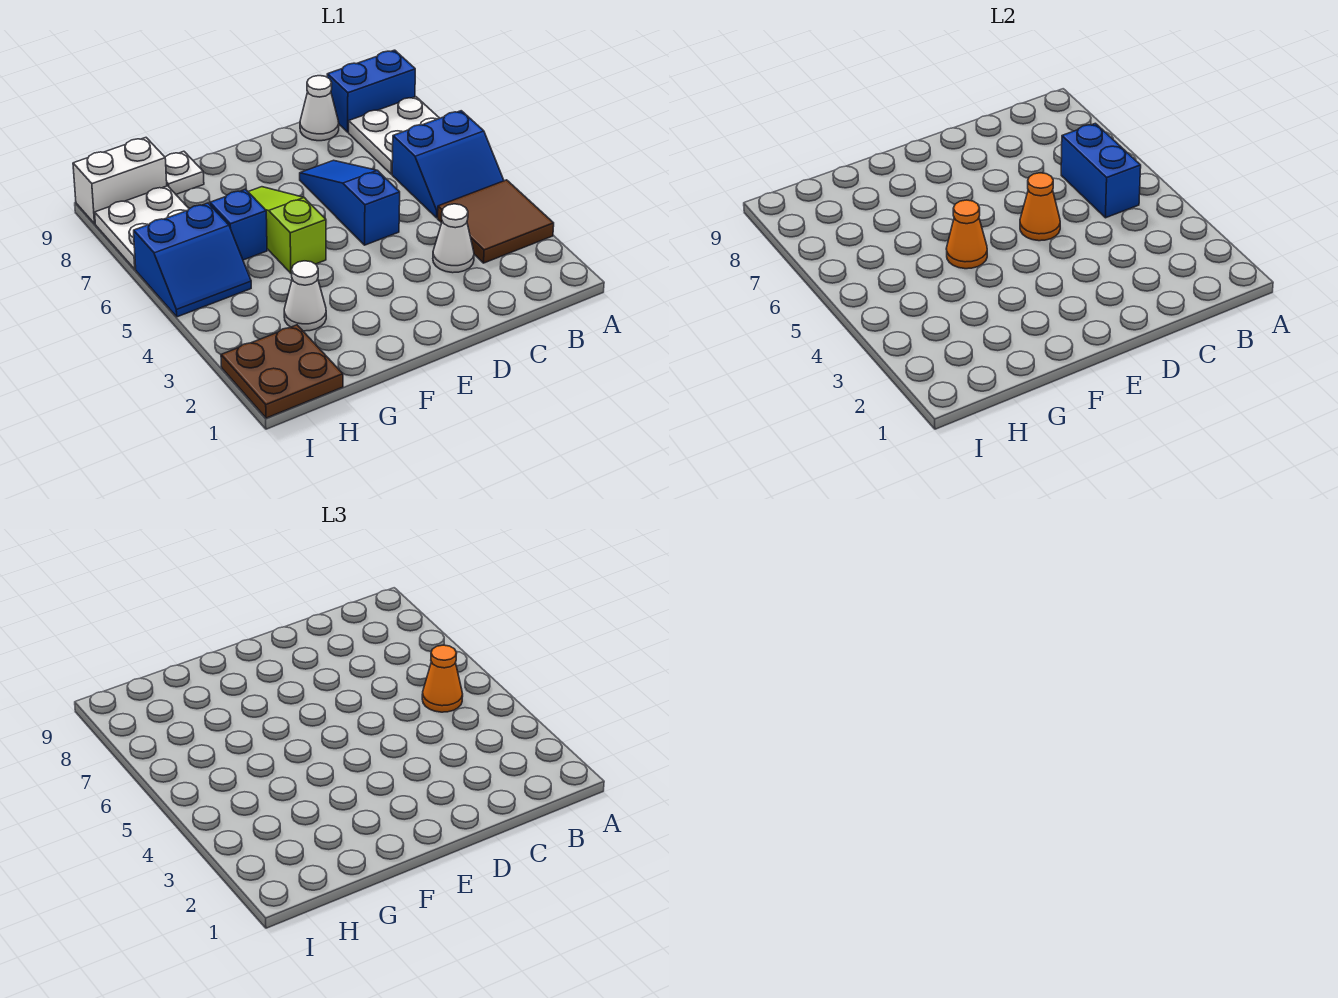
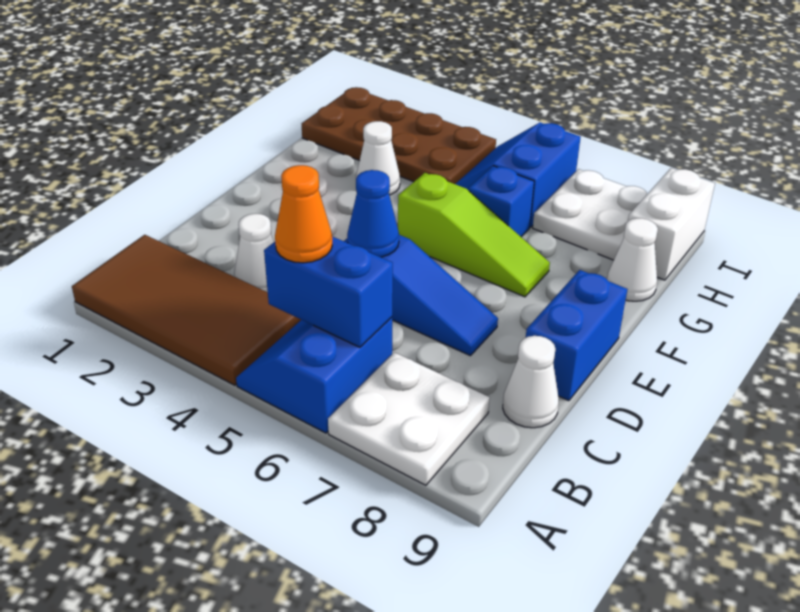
brown tile A3:B4 level 1 -> brown tile A1:B4 level 1
blue brick A9:B9 level 1 -> blue brick D9:E9 level 1
orange cone D5 level 2 -> blue cone D5 level 2
orange cone F5 level 2 -> none
white plate G9 level 1 -> white cone G9 level 1
brown plate H1:I2 level 1 -> brown plate H1:I4 level 1

